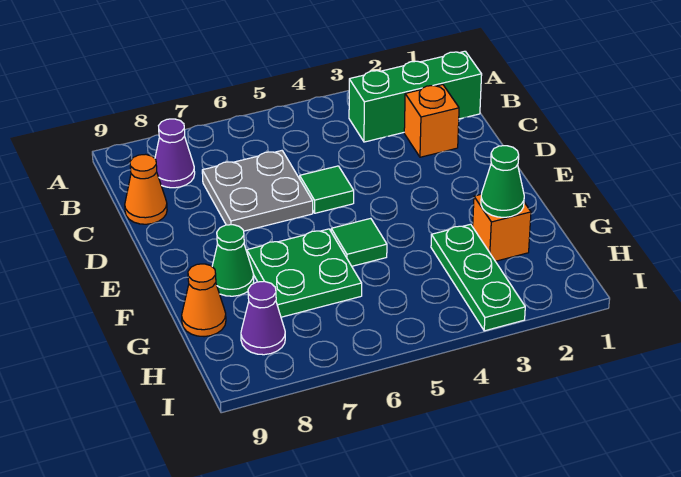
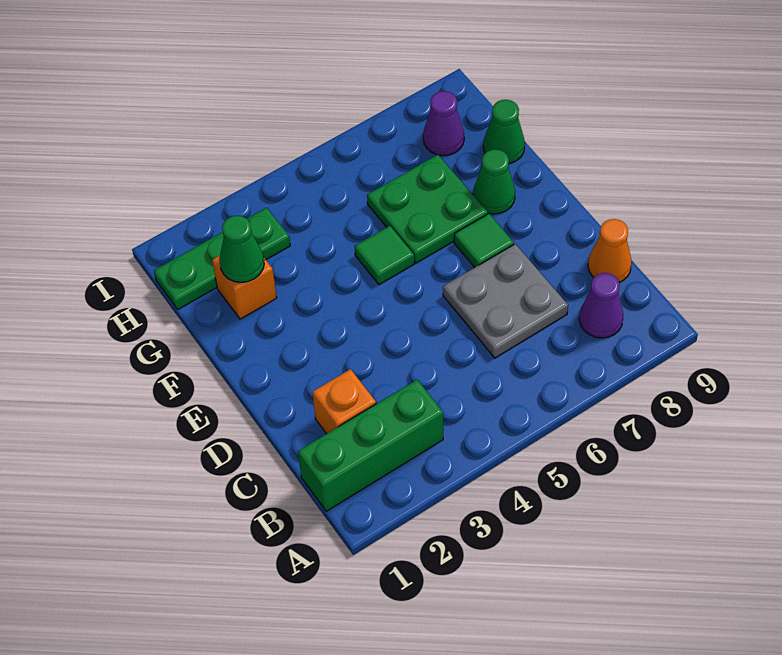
green tile D5 level 1 -> green tile E7 level 1
green plate G3:I3 level 1 -> green plate H1:H3 level 1
orange cone G9 level 1 -> green cone G9 level 1

